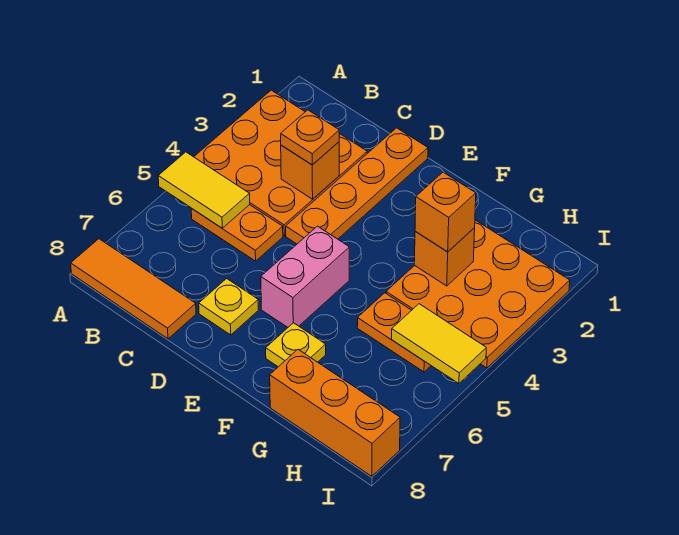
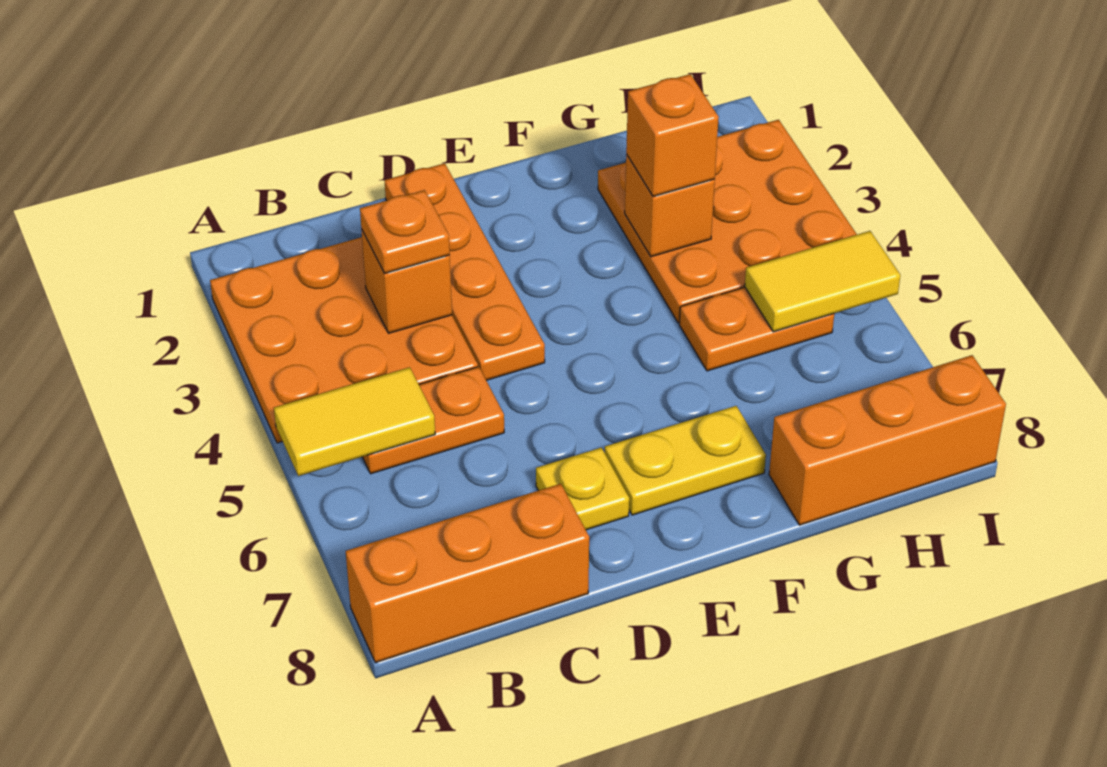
orange tile A8:C8 level 1 -> orange brick A8:C8 level 1
pink brick E5:E6 level 1 -> none
yellow plate F7 level 1 -> yellow plate E7:F7 level 1

